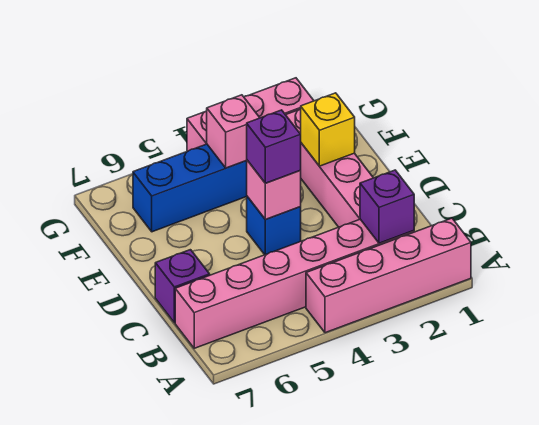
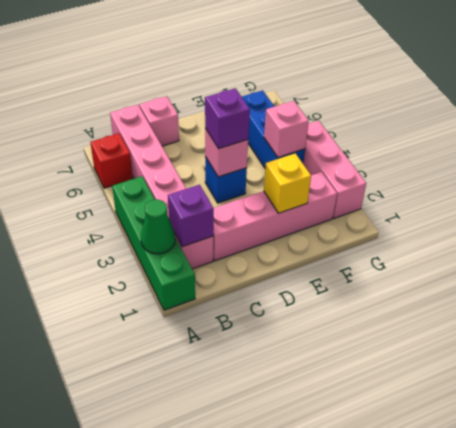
pink brick A1:A4 level 1 -> green brick A1:A4 level 1
none -> green cone A2 level 2
none -> red brick A6 level 1
purple brick C7 level 1 -> pink brick C7 level 1

